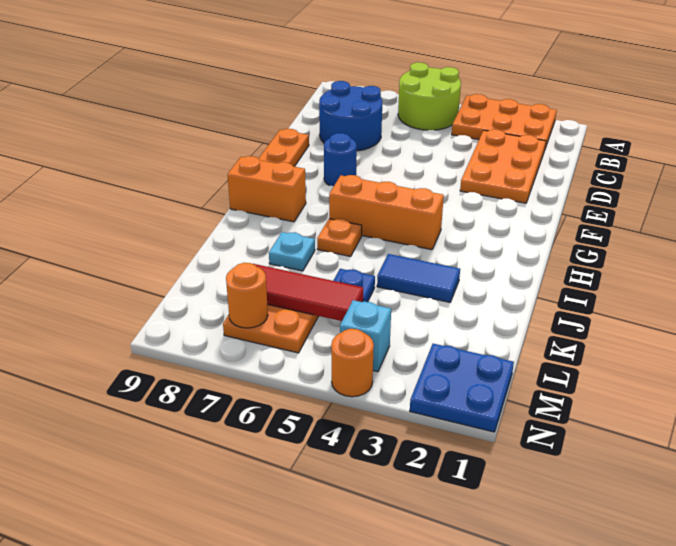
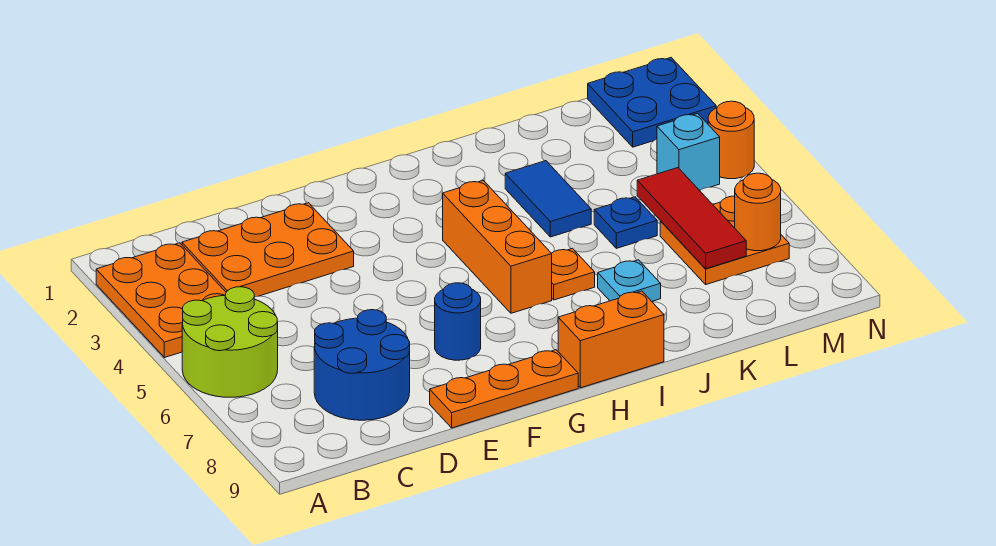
orange brick H8:H9 level 1 -> orange brick H9:I9 level 1

